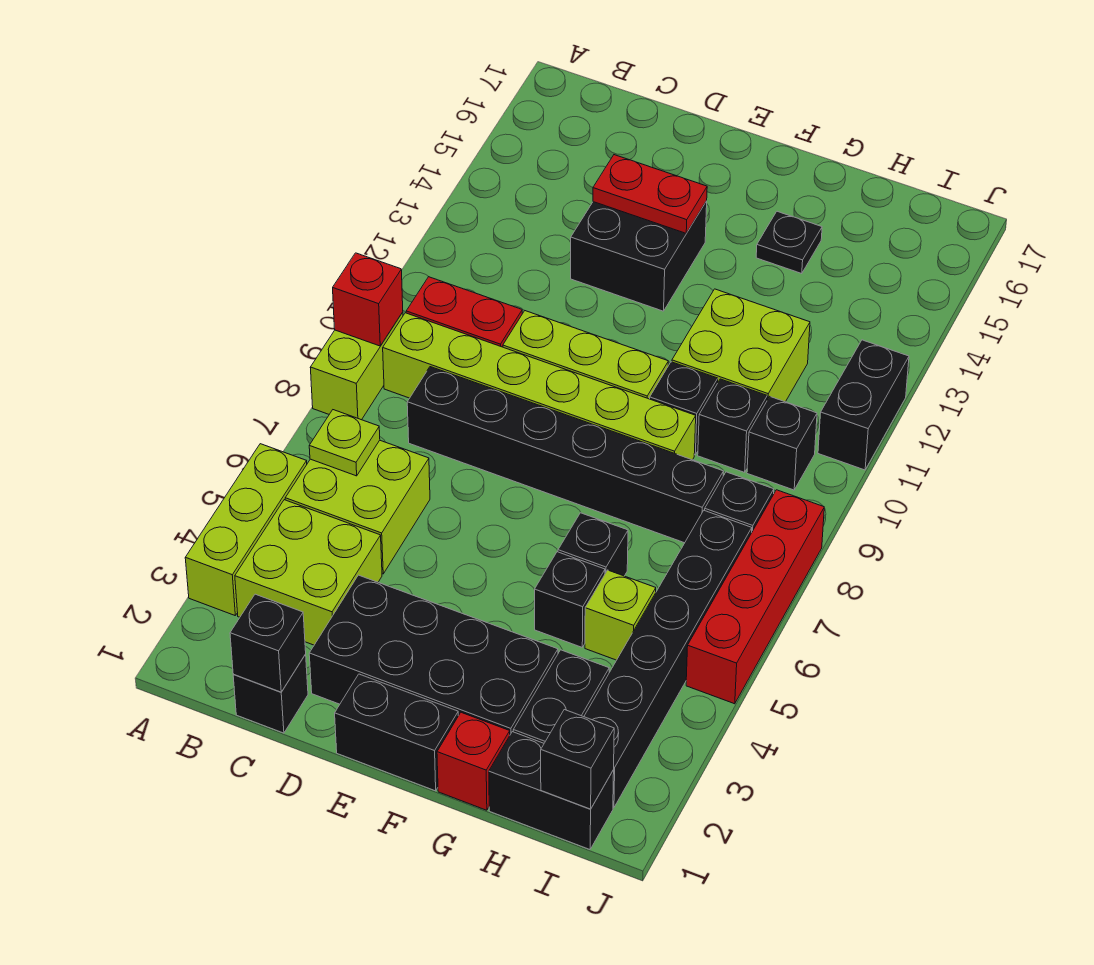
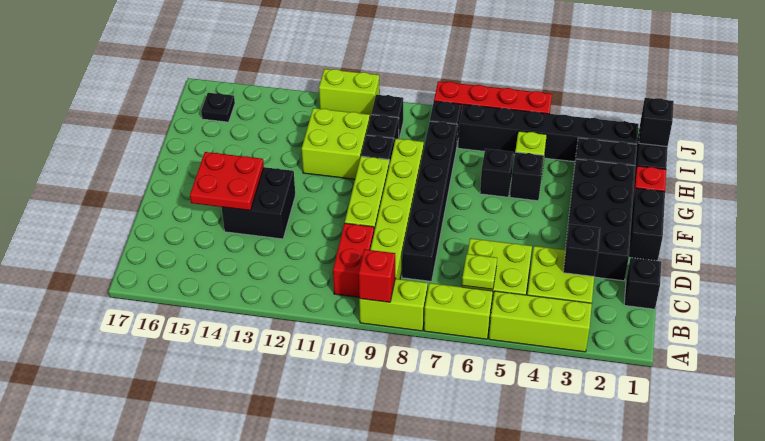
none -> lime brick A6:A7 level 1
black brick C1 level 2 -> black brick C3 level 2
red plate D14:E14 level 2 -> red plate D14:E15 level 2
black plate G15 level 1 -> black plate I16 level 1
black brick J11:J12 level 1 -> lime brick J11:J12 level 1

